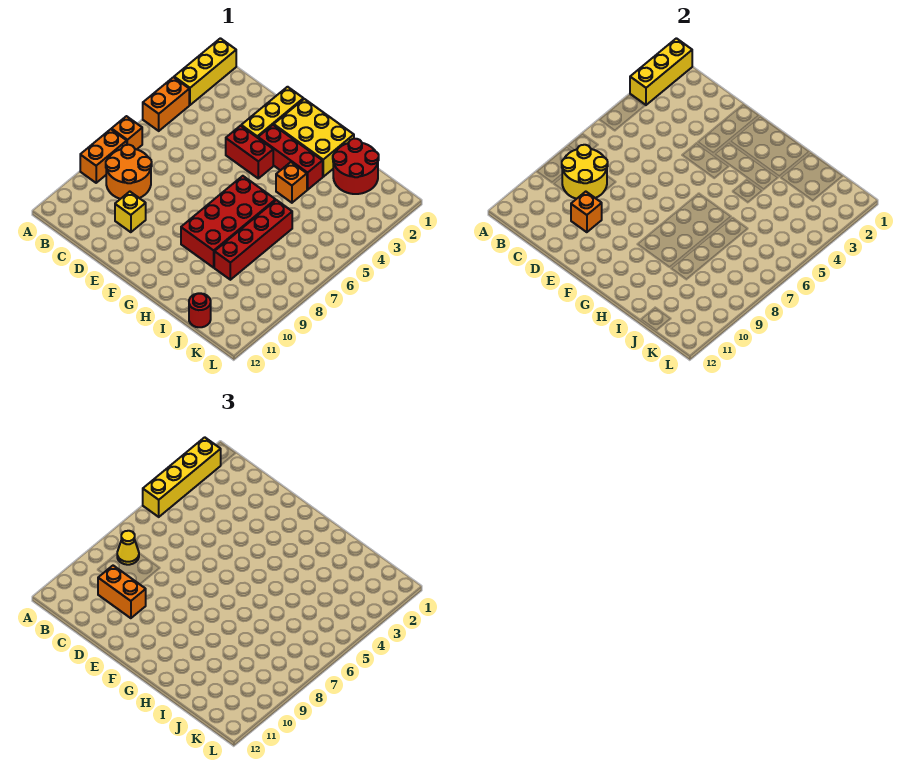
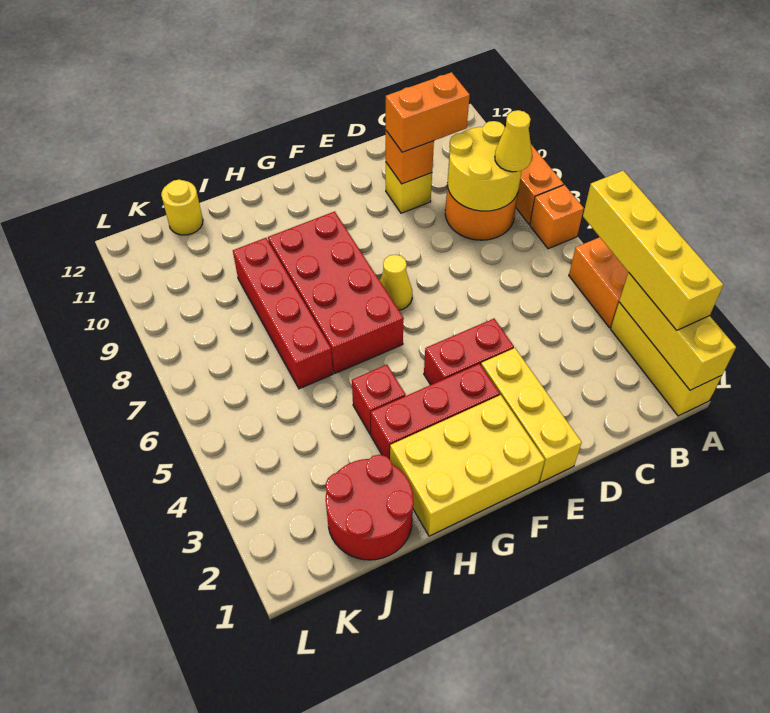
none -> yellow cone F7 level 1
orange brick H4 level 1 -> red brick H4 level 1
red round brick J12 level 1 -> yellow round brick J12 level 1

